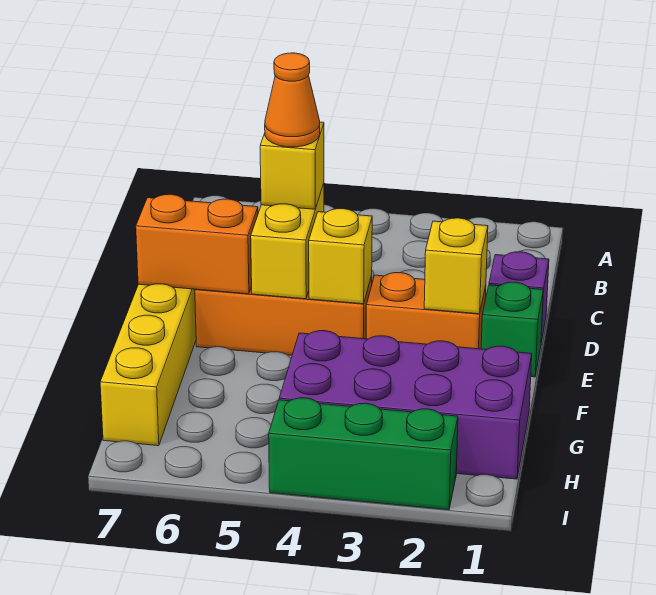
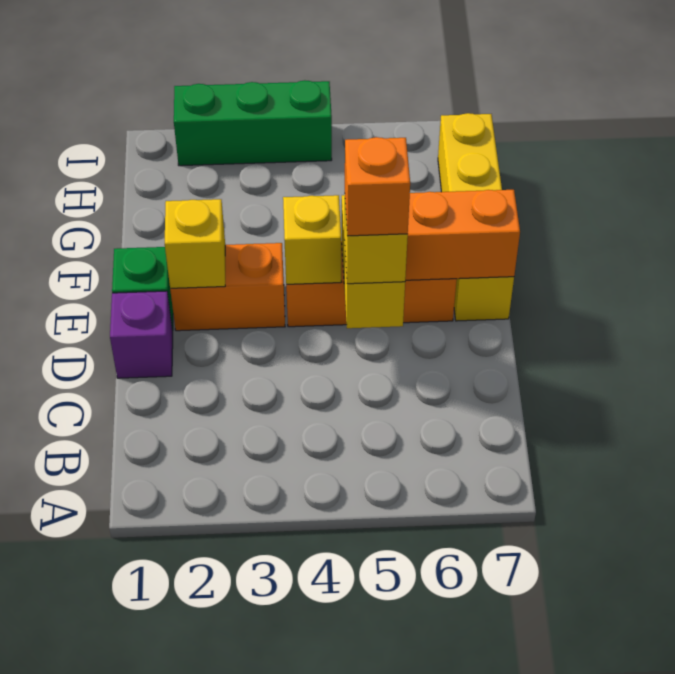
orange cone D5 level 4 -> orange brick D5 level 4
purple brick G1:H4 level 1 -> none

